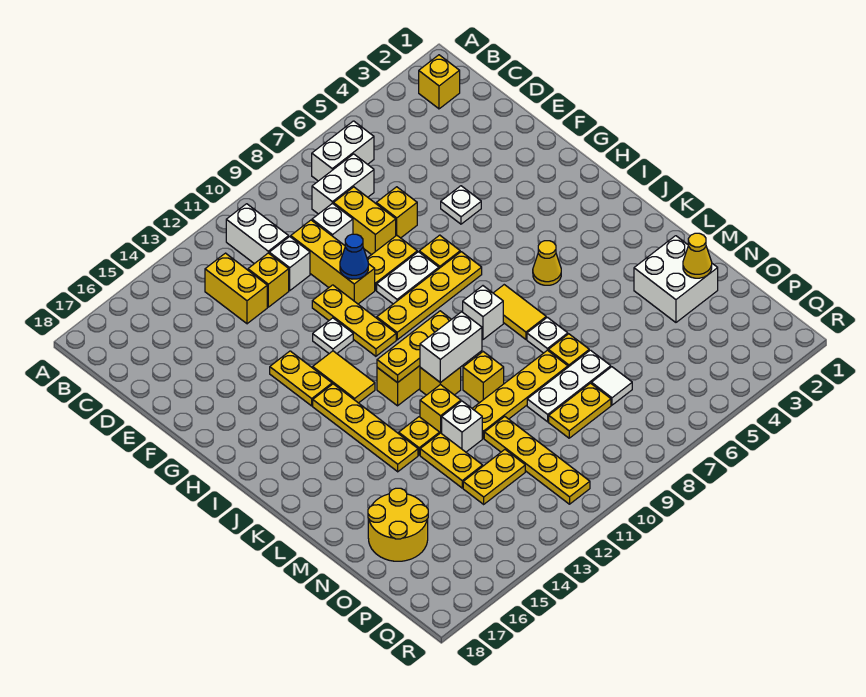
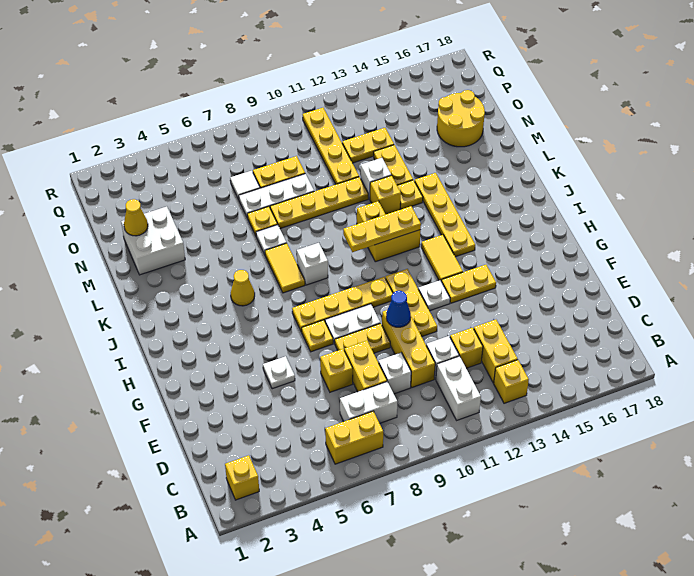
white brick B6:B7 level 1 -> yellow brick B6:B7 level 1
yellow plate G14:H14 level 1 -> yellow plate G13:G14 level 1
white brick K10:K11 level 2 -> none
yellow brick L10 level 1 -> yellow brick B13 level 1

